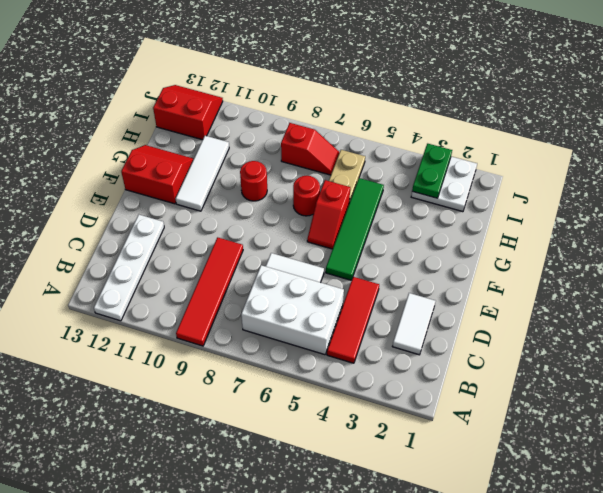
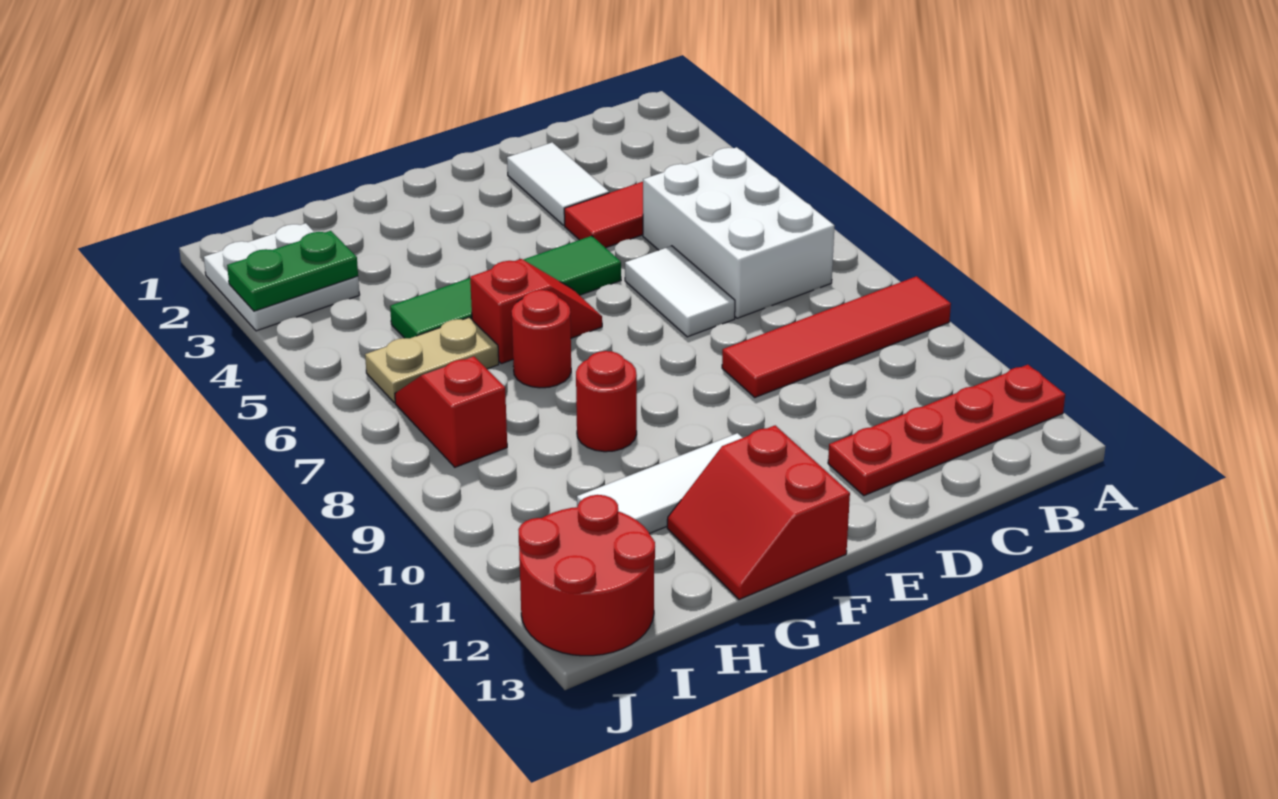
white plate A12:D12 level 1 -> red plate A12:D12 level 1
white tile C2:D2 level 1 -> white tile D2:D3 level 1
red slope I12:J13 level 1 top I -> red round brick I12:J13 level 1

